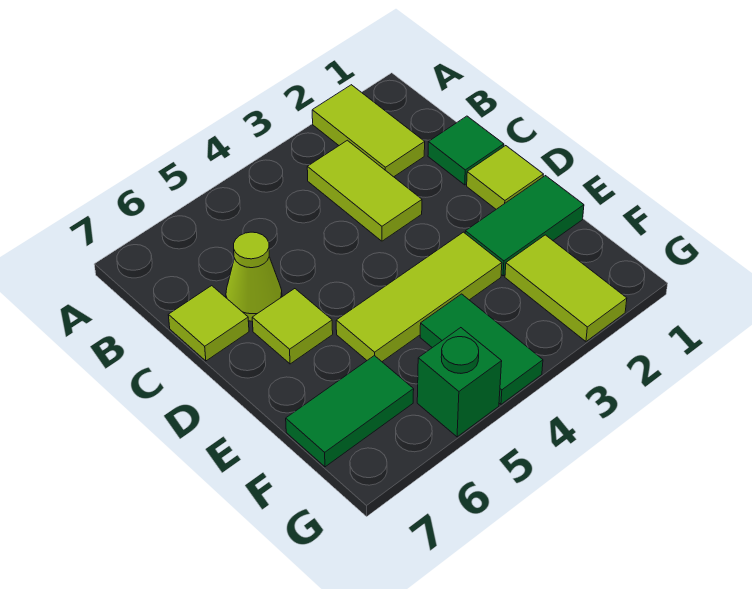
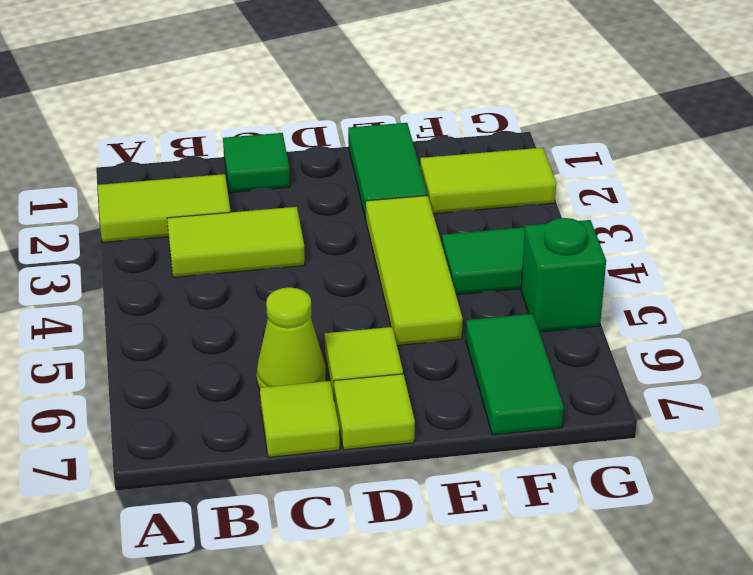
lime tile D1 level 1 -> lime tile D7 level 1

